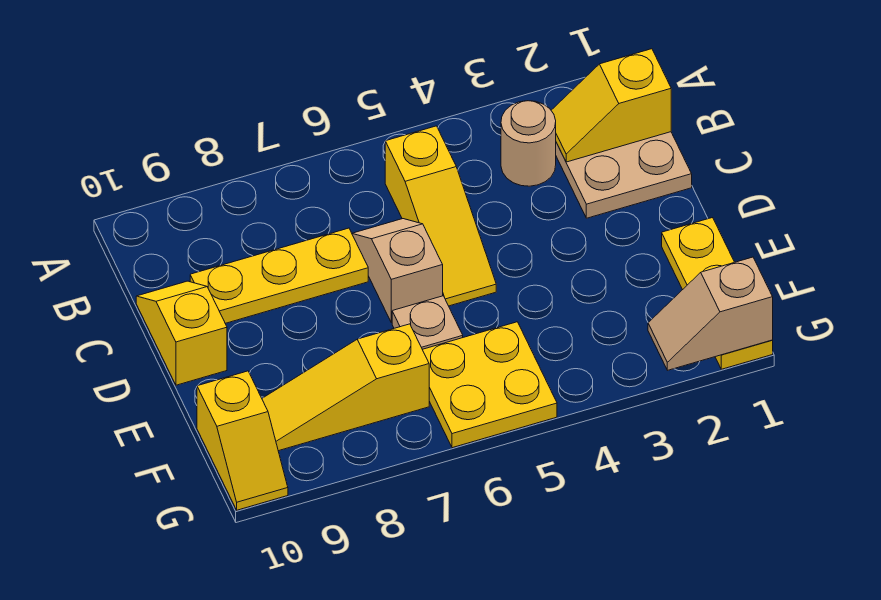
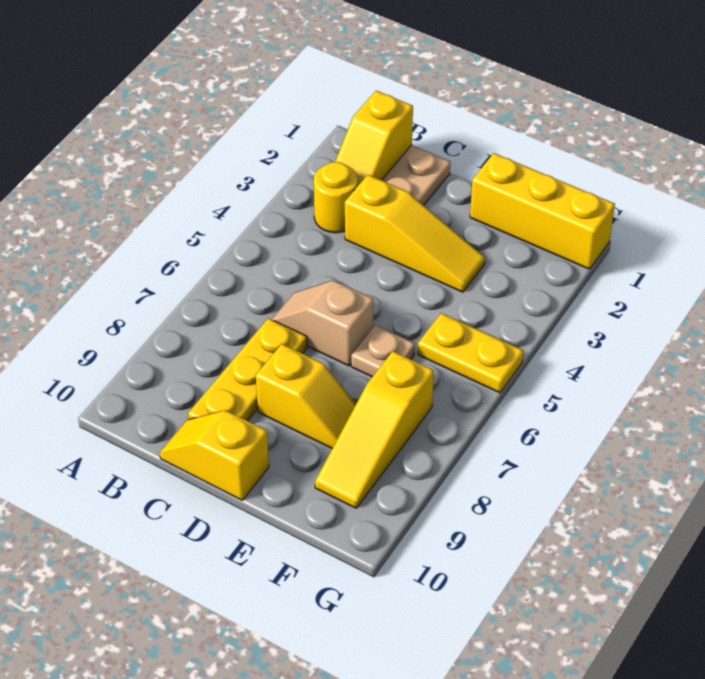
tan round brick B3 level 1 -> yellow round brick B3 level 1
yellow slope B5:D5 level 1 top B -> yellow slope C3:E3 level 1 top C
yellow plate E1:G1 level 1 -> yellow brick E1:G1 level 1
yellow plate F5:G6 level 1 -> yellow plate F5:G5 level 1
yellow slope F10:G10 level 1 top F -> yellow slope D8:E8 level 1 top D
tan slope G1:G2 level 2 top 1 -> none

